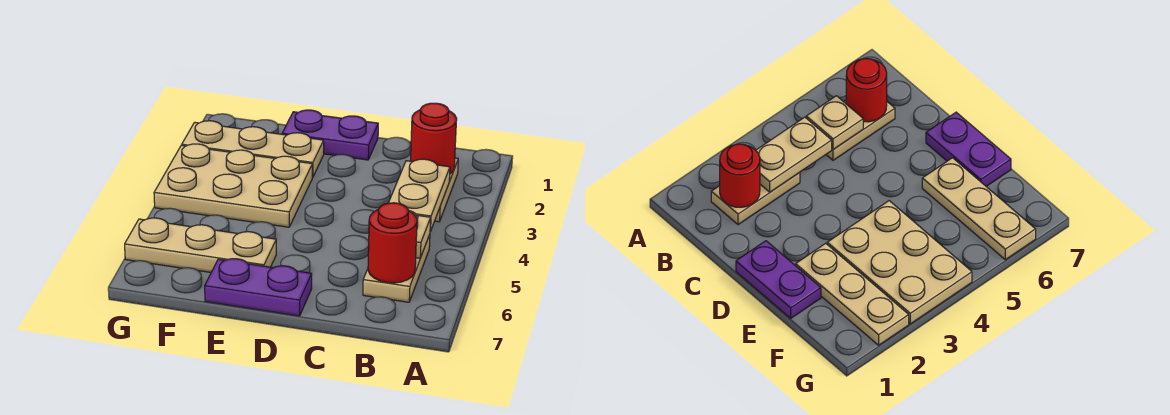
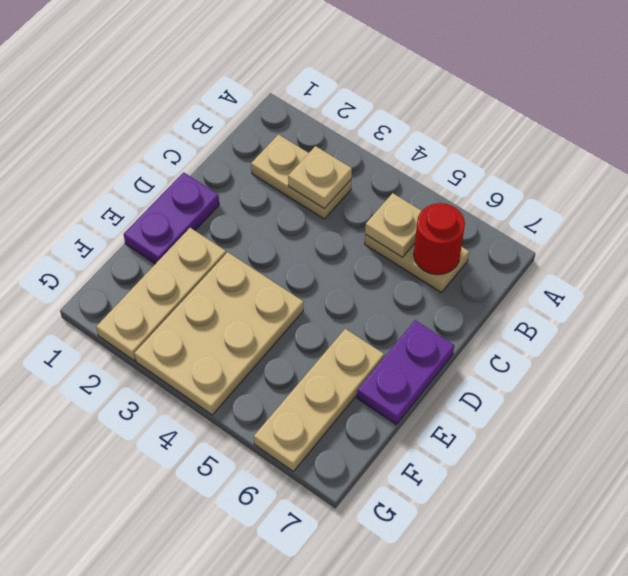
red round brick B2 level 2 -> none
tan plate B3:B4 level 2 -> tan plate B3 level 2

